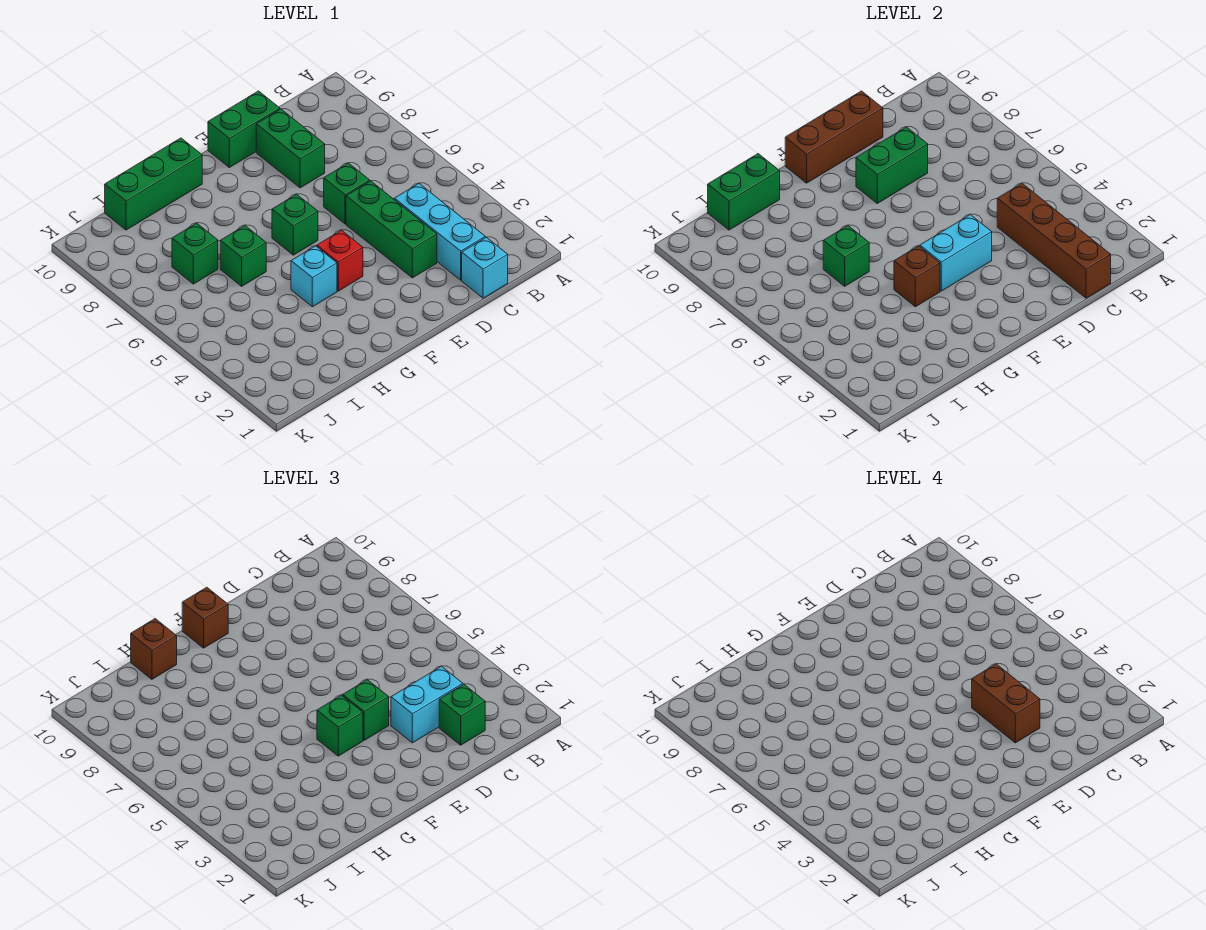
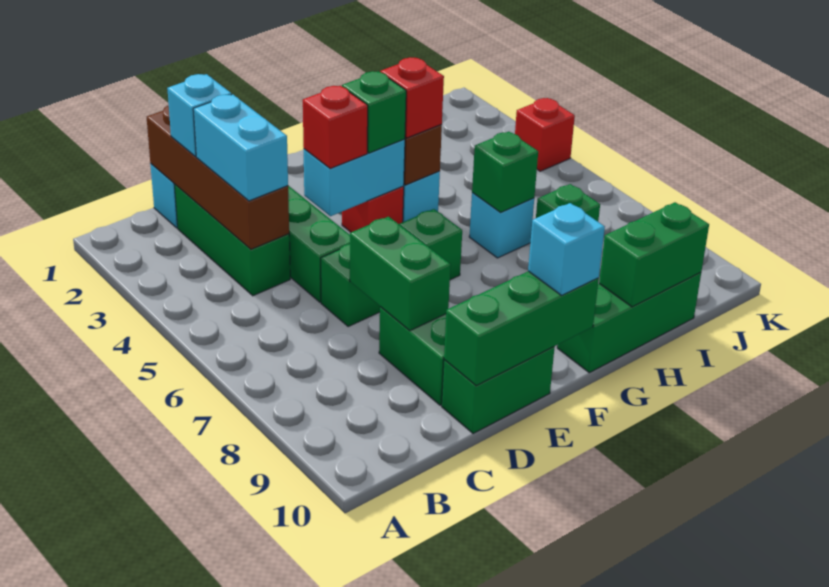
cyan brick C2:C4 level 1 -> green brick C2:C4 level 1
green brick C2 level 3 -> cyan brick C2 level 3
cyan brick C3:D3 level 3 -> cyan brick C3:C4 level 3
brown brick D3:D4 level 4 -> none
green brick D8:E8 level 2 -> green brick D7:D8 level 2
brown brick D10:F10 level 2 -> green brick D10:F10 level 2
green brick E4 level 3 -> red brick E4 level 3
brown brick F10 level 3 -> cyan brick F10 level 3
none -> red brick G4 level 3
green brick H6 level 1 -> cyan brick H6 level 1
brown brick H10 level 3 -> none
none -> red brick K4 level 1

